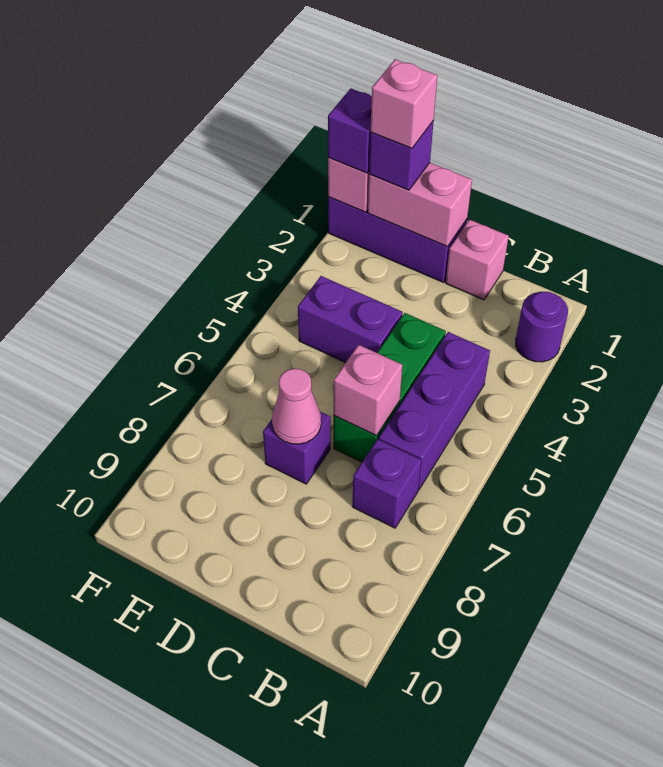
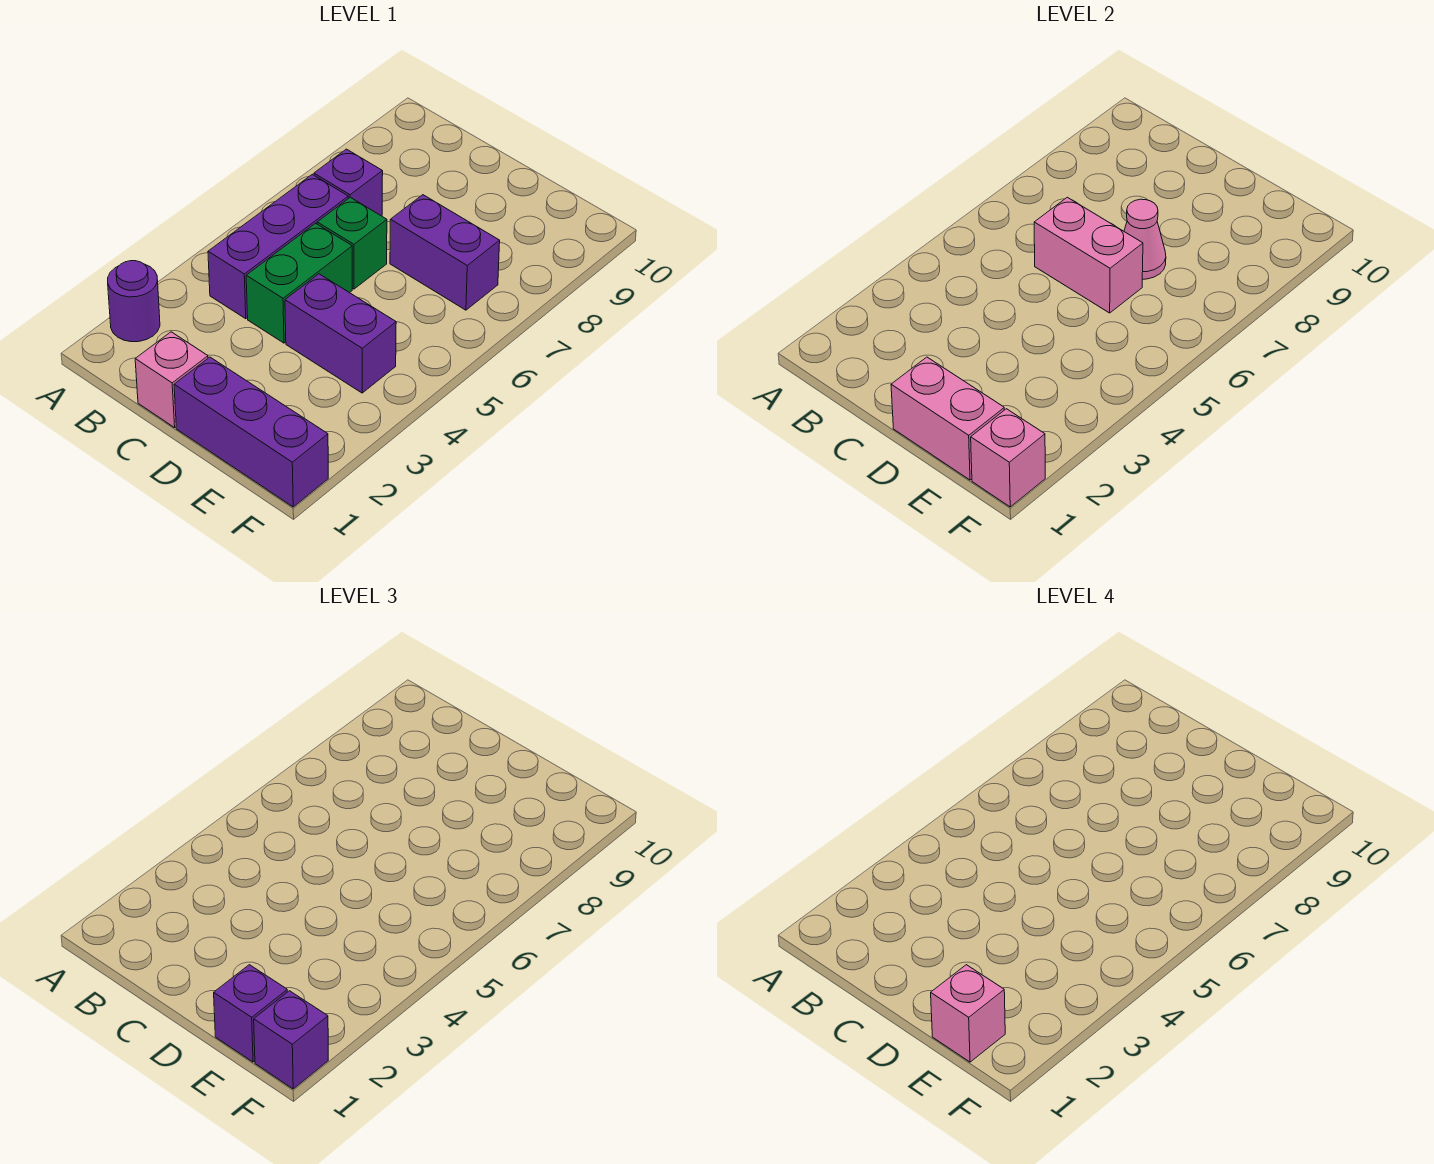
pink brick C6 level 2 -> pink brick C6:D6 level 2
purple brick D7 level 1 -> purple brick D7:E7 level 1

